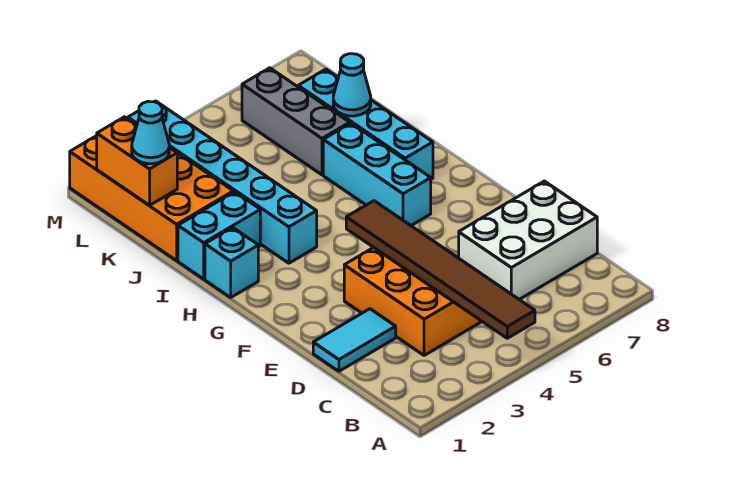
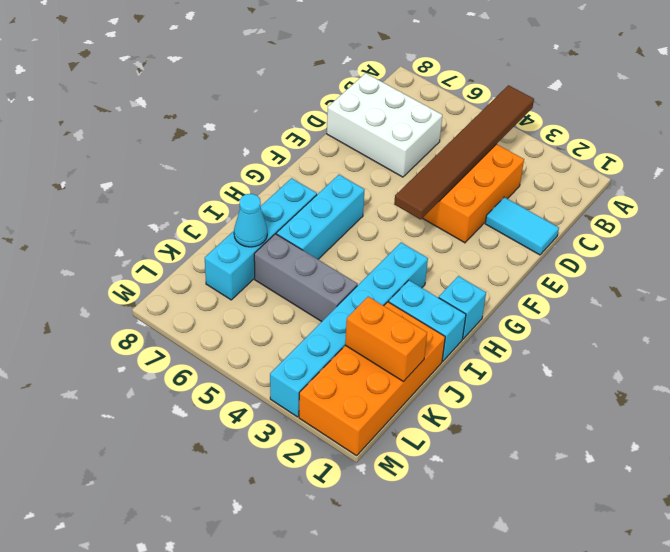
grey brick J6:L6 level 1 -> grey brick J4:J6 level 1
orange brick K1:L1 level 2 -> orange brick K1:K2 level 2
cyan cone K1 level 3 -> none

